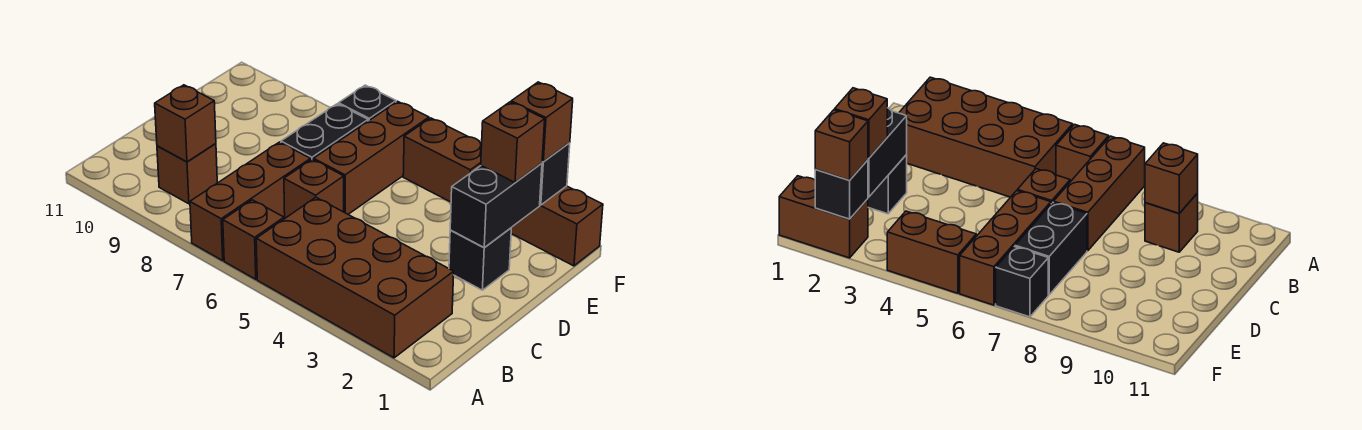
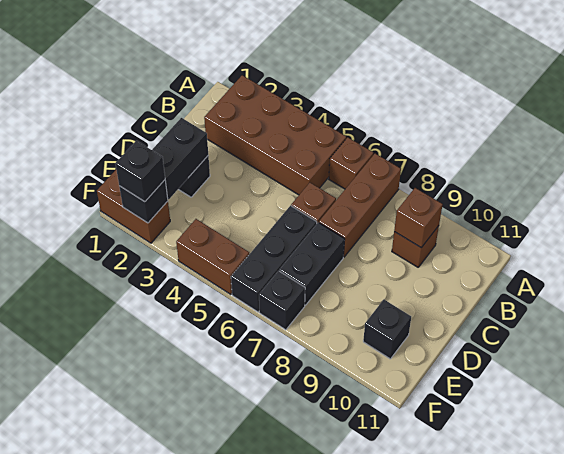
brown brick D6:F6 level 1 -> black brick D6:F6 level 1
brown brick E2 level 3 -> none
none -> black brick E10 level 1
brown brick F2 level 3 -> black brick F2 level 3

